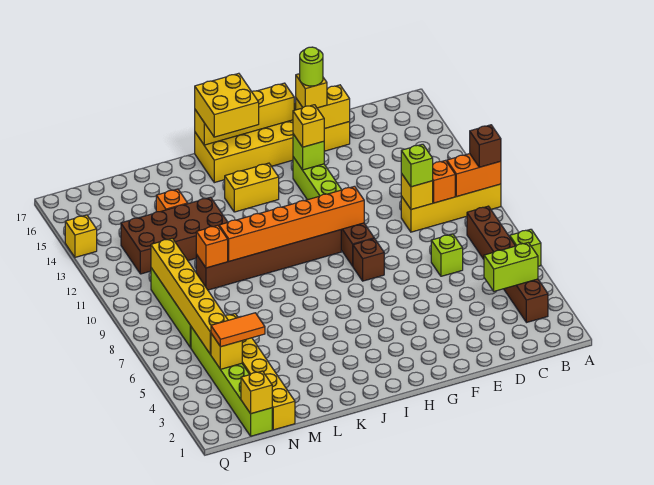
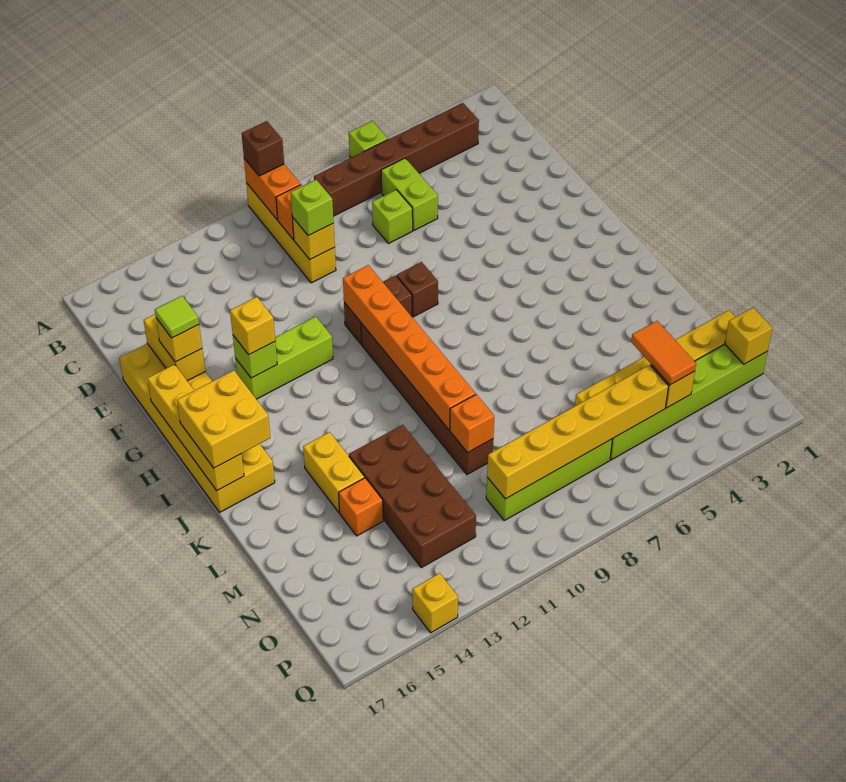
lime brick B4:C4 level 2 -> lime brick C6:D6 level 1
lime round brick F16 level 4 -> lime tile F16 level 4
yellow brick I14:J14 level 1 -> yellow brick K14:L14 level 1

